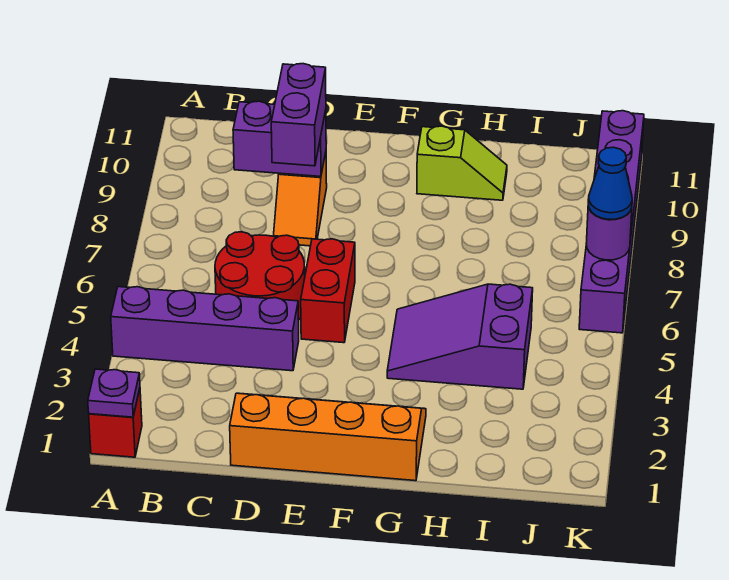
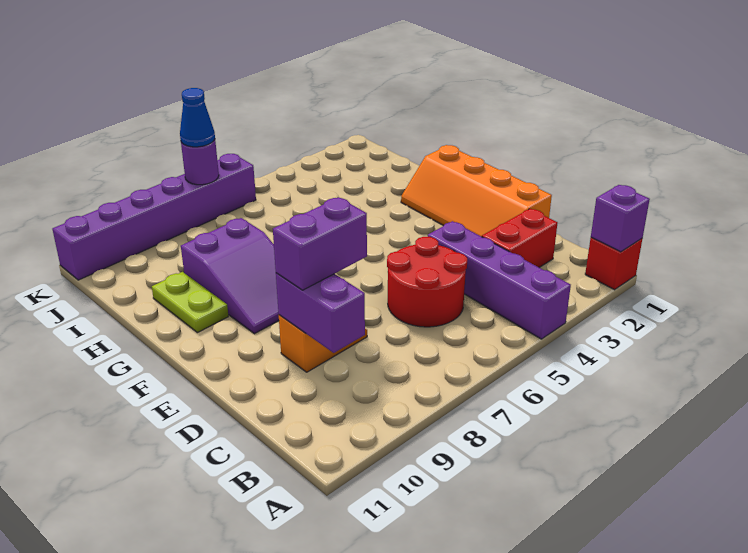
purple plate A1 level 2 -> purple brick A1 level 2
red brick E5:E6 level 1 -> red brick C2:C3 level 1
purple slope G4:I5 level 1 top I -> purple slope F8:H9 level 1 top H
lime slope G10:H10 level 1 top G -> lime plate G10:H10 level 1

